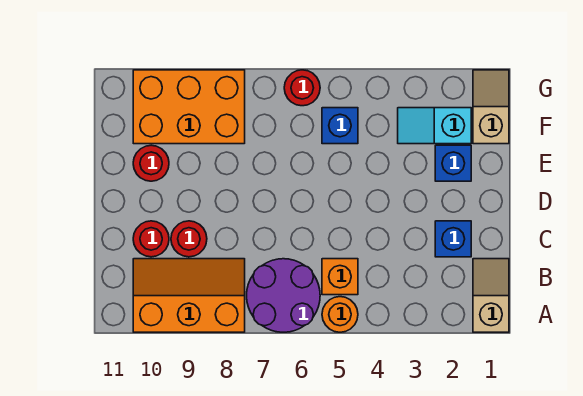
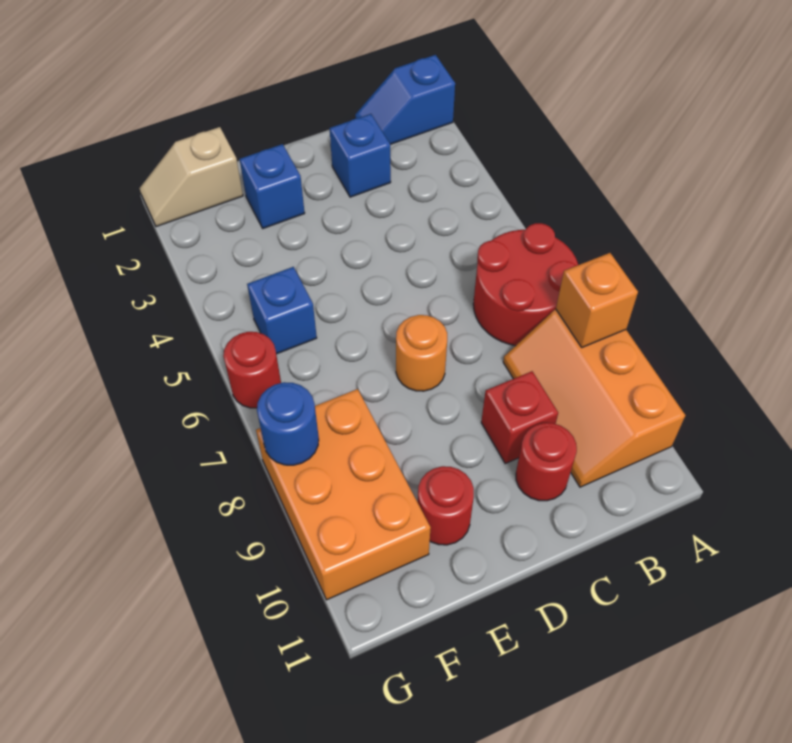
tan slope A1:B1 level 1 top A -> blue slope A1:B1 level 1 top A
orange round brick A5 level 1 -> orange round brick D7 level 1
purple round brick A6:B7 level 1 -> red round brick A6:B7 level 1
orange brick B5 level 1 -> orange brick A8 level 2
red round brick C9 level 1 -> red brick C9 level 1
cyan slope F2:F3 level 1 top 2 -> none
none -> blue round brick G8 level 2

